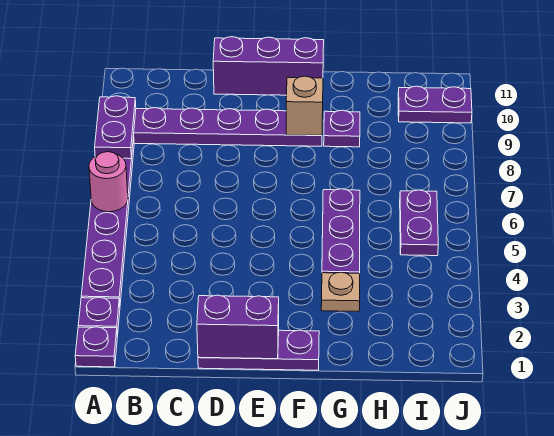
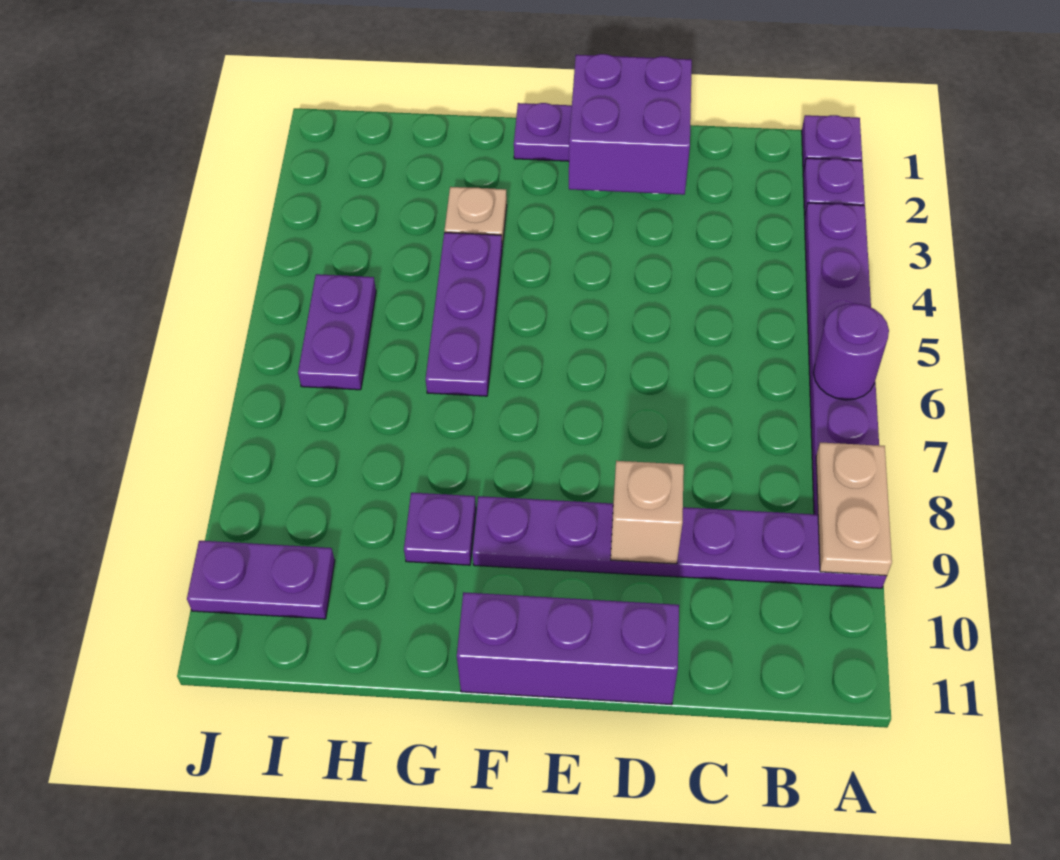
pink round brick A6 level 2 -> purple round brick A6 level 2
purple plate A8:A9 level 2 -> tan plate A8:A9 level 2
purple brick D1:E1 level 2 -> purple brick D1:E2 level 2
tan brick F9 level 2 -> tan brick D9 level 2

